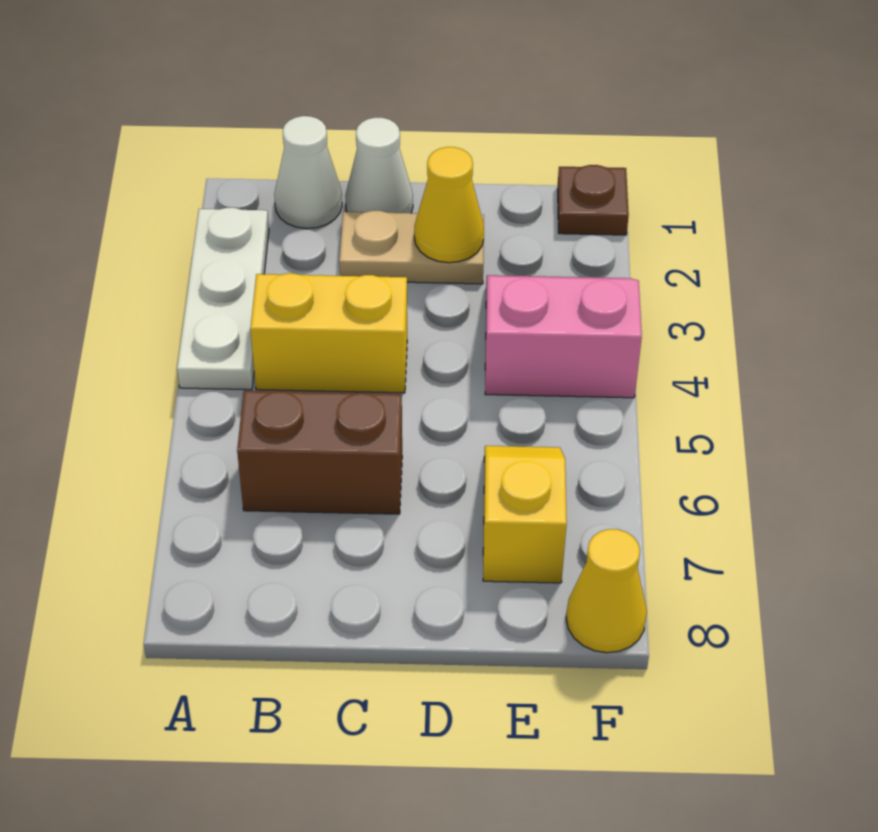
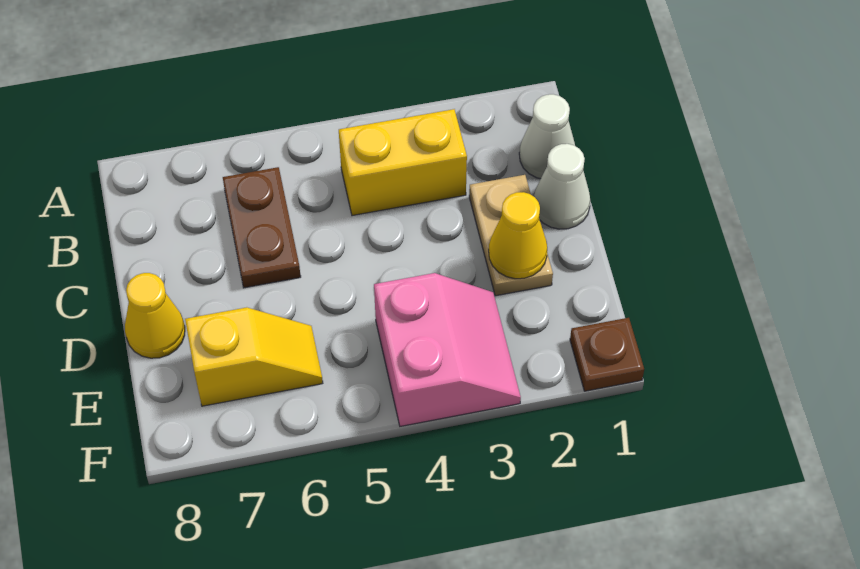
white plate A2:A4 level 1 -> none
yellow brick B4:C4 level 1 -> yellow brick B3:B4 level 1
brown brick B6:C6 level 1 -> brown plate B6:C6 level 1
yellow cone F8 level 1 -> yellow cone D8 level 1

